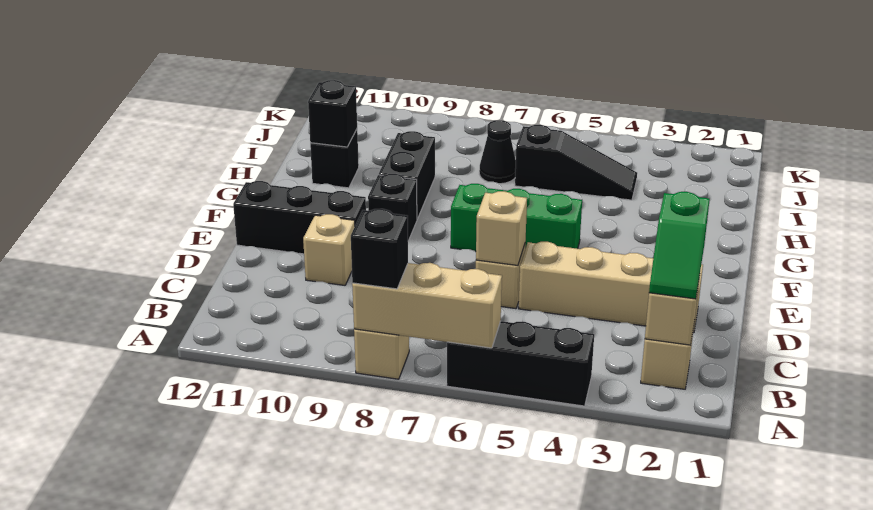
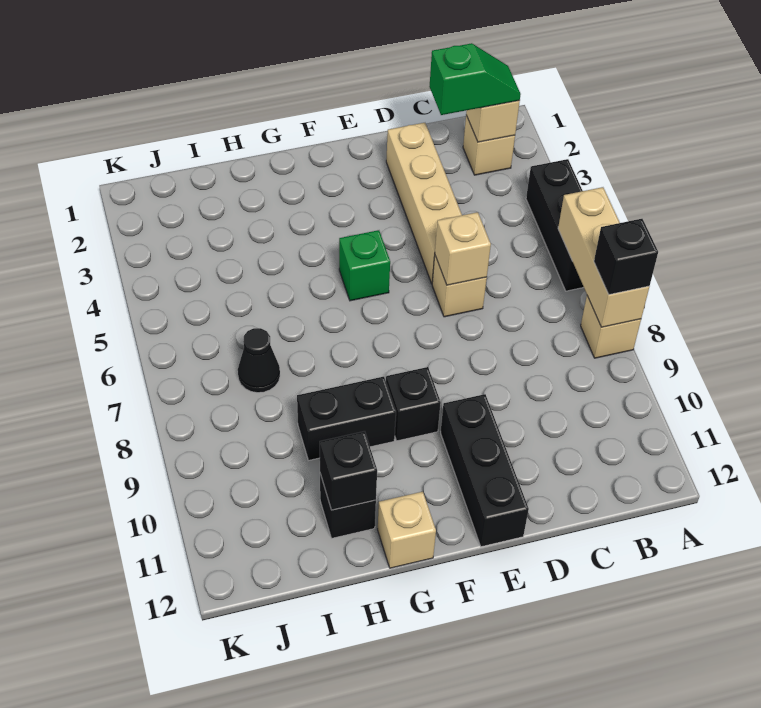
tan brick D10 level 1 -> tan brick G12 level 1
green brick F5:F7 level 1 -> green brick F5 level 1
black slope I4:I6 level 1 top 6 -> none

